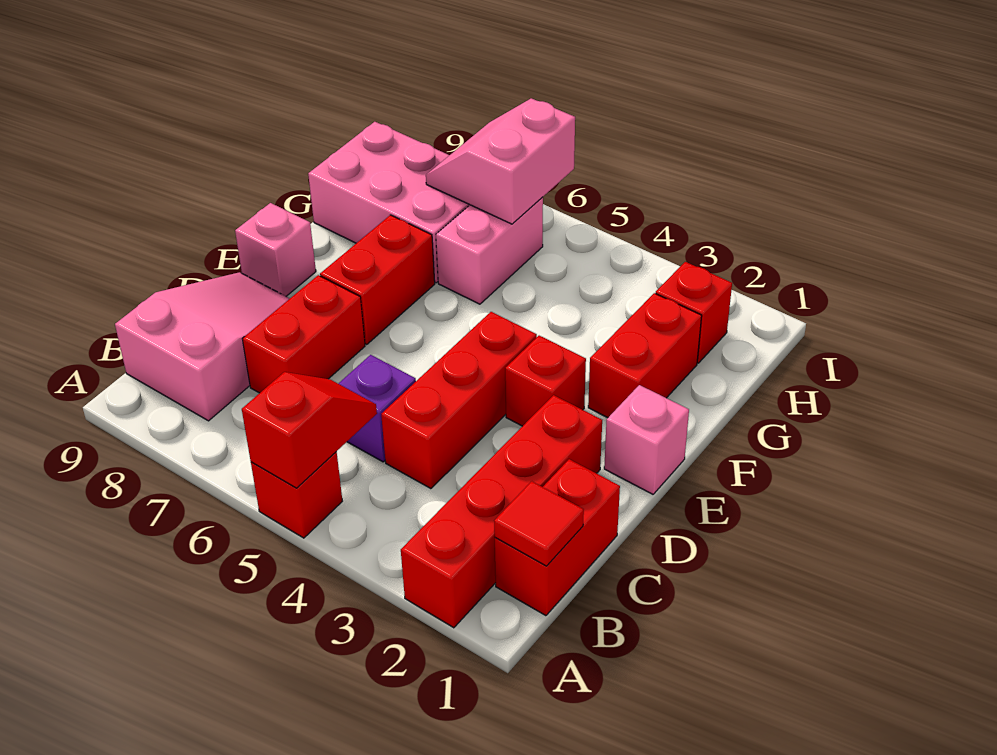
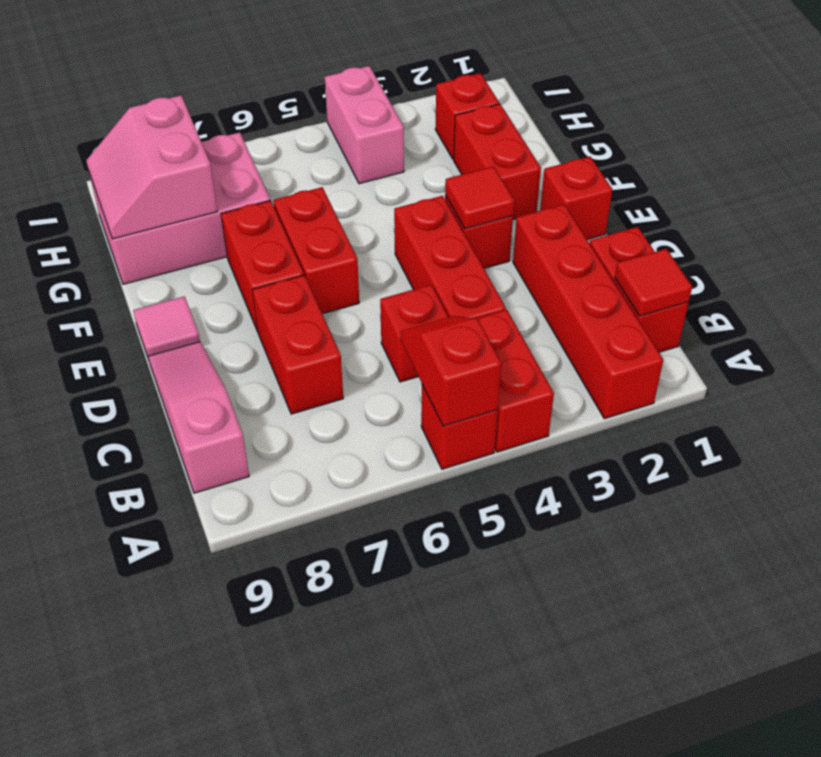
none -> red brick A4:B4 level 1
pink slope B8:D9 level 1 top B -> pink slope B9:D9 level 1 top B
purple brick C5 level 1 -> red brick C5 level 1
pink brick E1 level 1 -> red brick E1 level 1
none -> red tile E3 level 2
none -> red brick E6:F6 level 1
pink brick E9 level 1 -> pink tile E9 level 1
pink brick G6:H6 level 1 -> pink brick H4:I4 level 1
pink slope H6:I7 level 2 top 6 -> pink slope G8:H9 level 2 top 8

